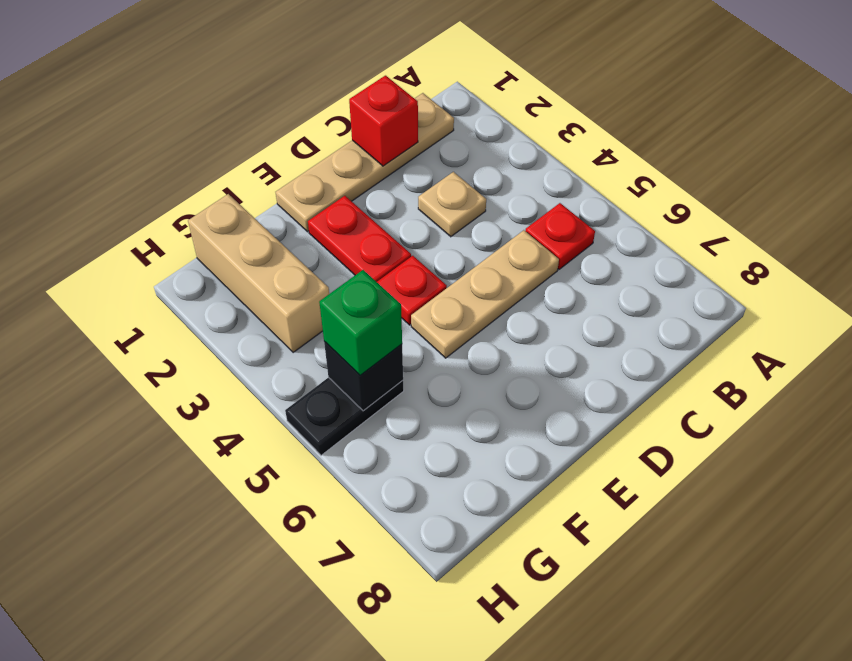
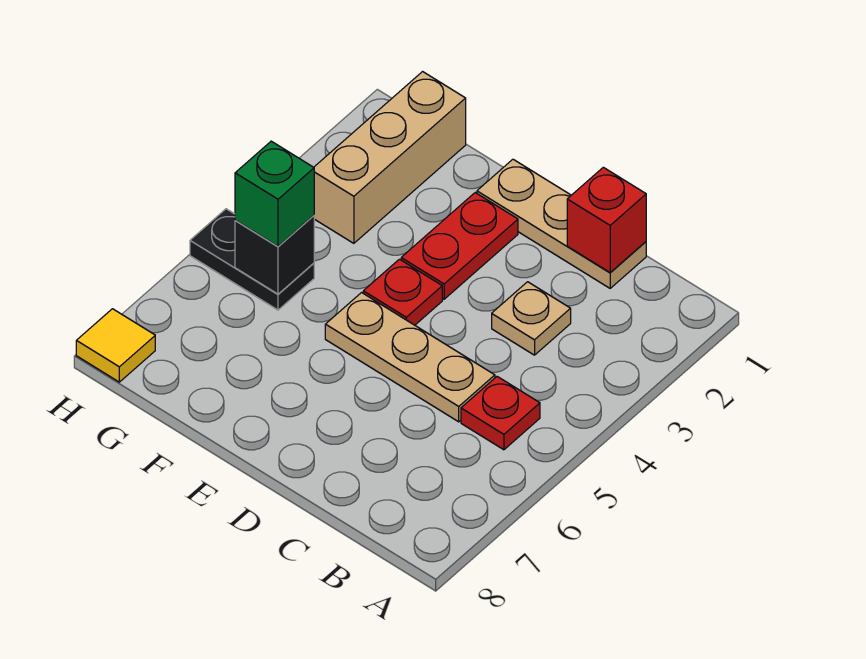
tan plate B1:E1 level 1 -> tan plate C1:E1 level 1
none -> yellow tile H8 level 1

